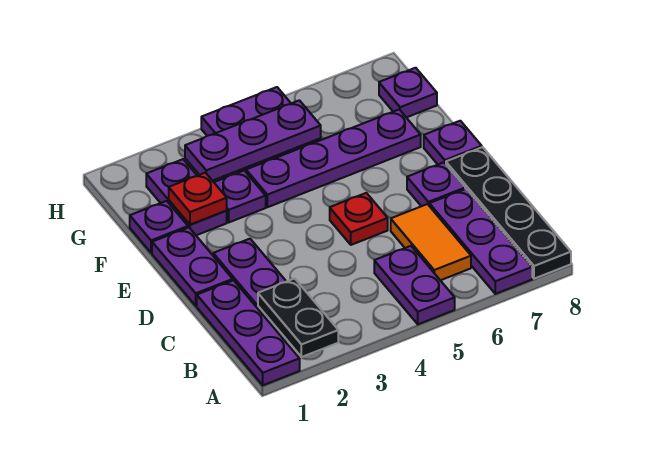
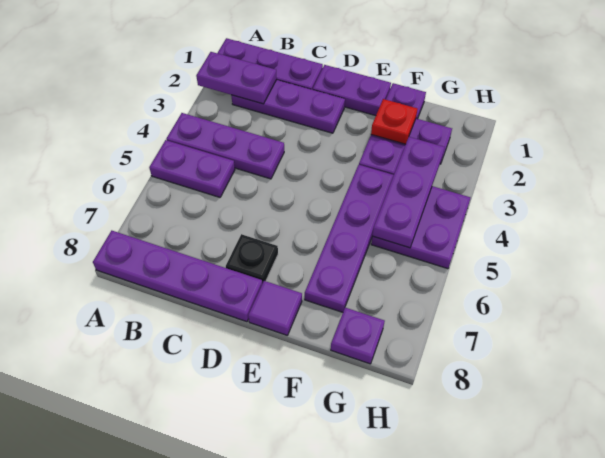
black plate A2:B2 level 2 -> purple plate A2:B2 level 2
purple plate A7:C7 level 1 -> purple plate A4:C4 level 1
black plate A8:D8 level 1 -> purple plate A8:D8 level 1
orange tile B6:C6 level 1 -> none
red plate D5 level 1 -> none
purple plate D7 level 1 -> black plate D7 level 1
purple plate E8 level 1 -> purple tile E8 level 1

